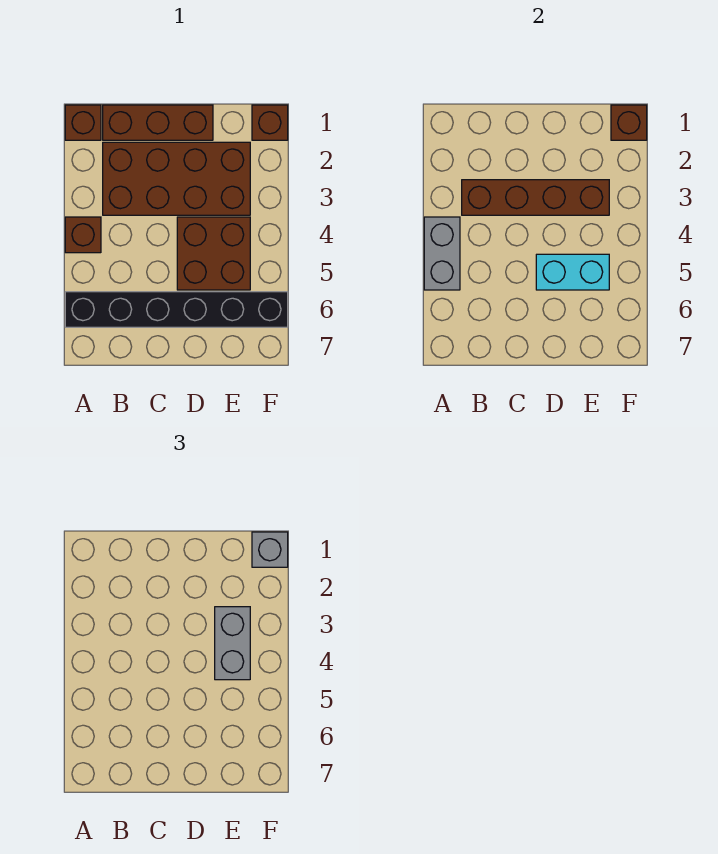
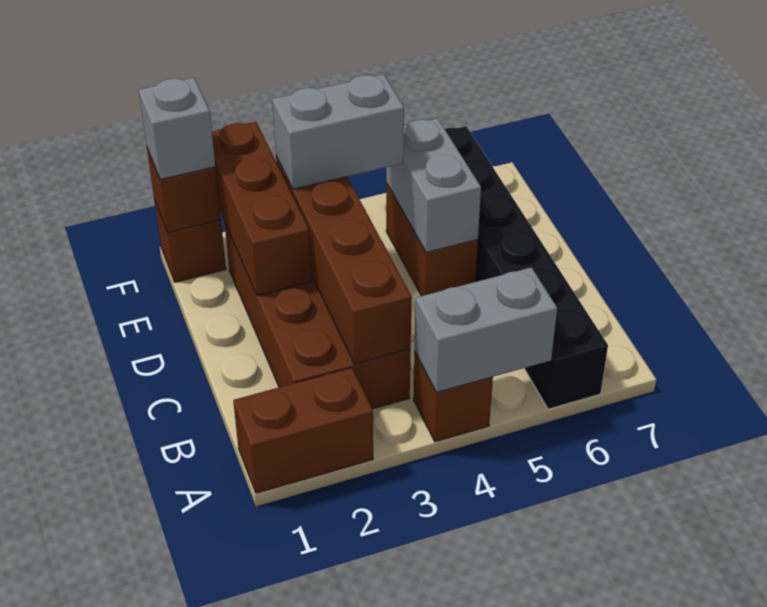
brown brick A1 level 1 -> brown brick A1:A2 level 1
brown brick B1:D1 level 1 -> brown brick D2:F2 level 2
brown brick D4:E5 level 1 -> brown brick D5:E5 level 1
cyan brick D5:E5 level 2 -> grey brick D5:E5 level 2

